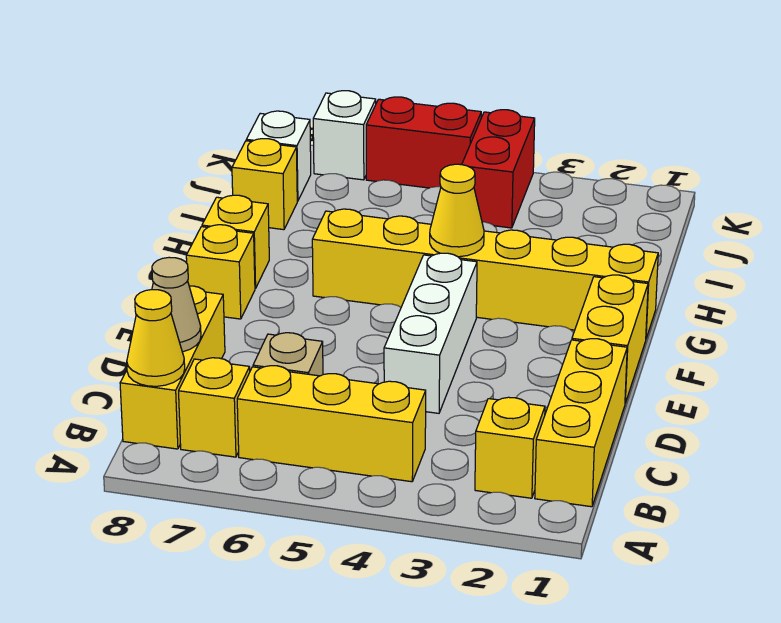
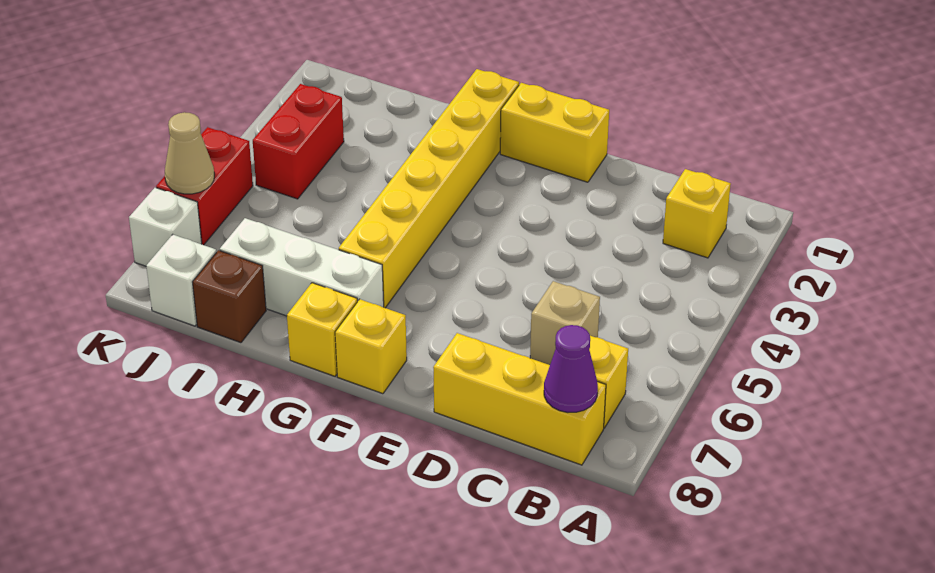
yellow brick B1:D1 level 1 -> none
yellow brick B4:B6 level 1 -> none
yellow cone B8 level 2 -> purple cone B8 level 2
tan cone C8 level 2 -> tan cone K6 level 2
white brick D4:F4 level 1 -> white brick G7:I7 level 1
yellow cone G4 level 2 -> none
yellow brick I8 level 1 -> brown brick I8 level 1
red brick J4:K4 level 1 -> red brick J3:J4 level 1

